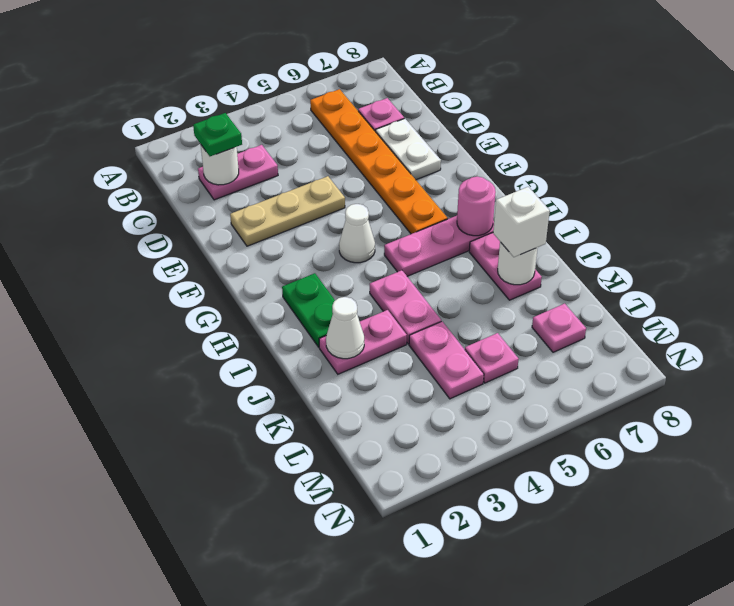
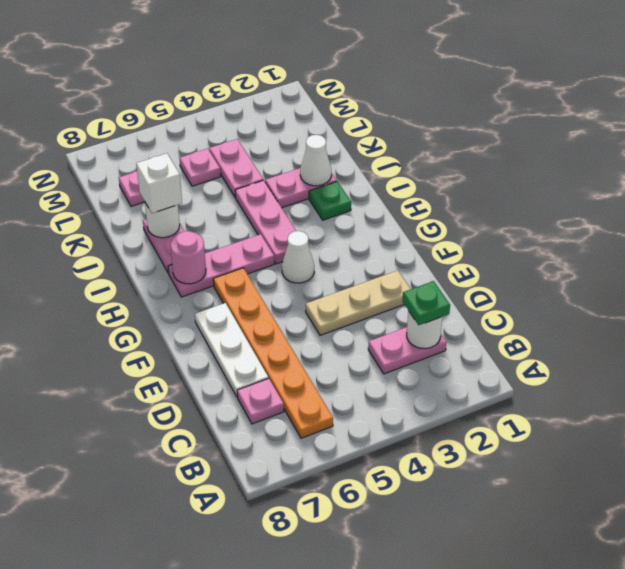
white plate D7:E7 level 1 -> white plate D7:F7 level 1
green plate H2:I2 level 1 -> green plate I2 level 1
pink plate I4:J4 level 1 -> pink plate H4:J4 level 1

